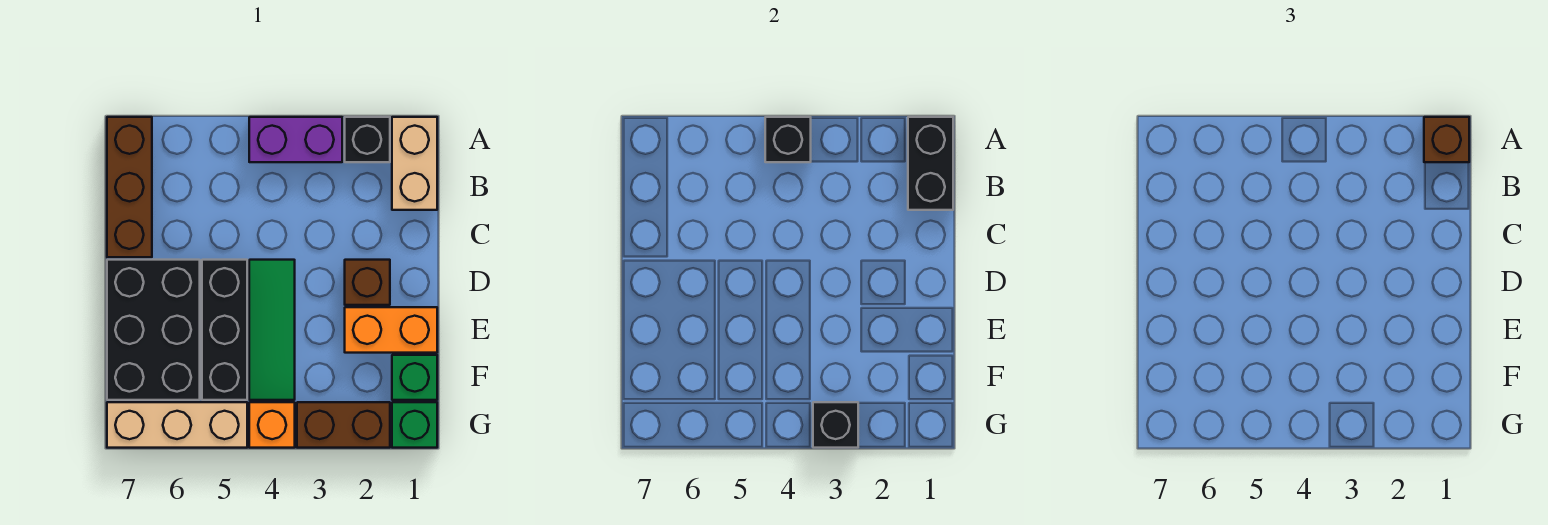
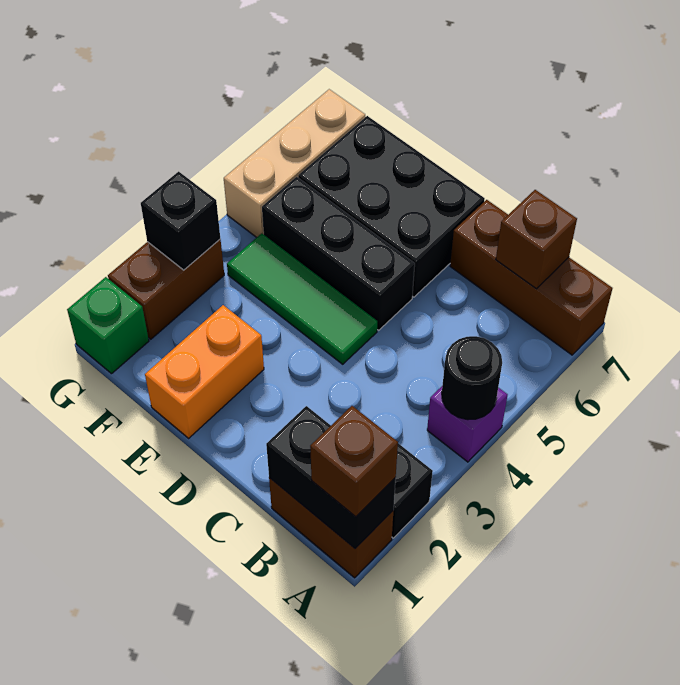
tan brick A1:B1 level 1 -> brown brick A1:B1 level 1
purple brick A3:A4 level 1 -> purple brick A4 level 1
black brick A4 level 2 -> black round brick A4 level 2
brown brick D2 level 1 -> brown brick B7 level 2
green brick F1 level 1 -> none
orange brick G4 level 1 -> none

